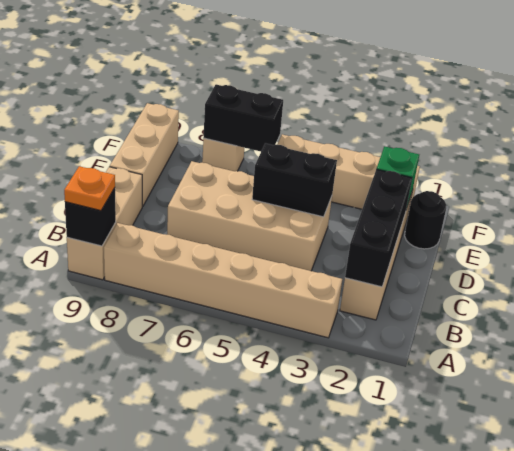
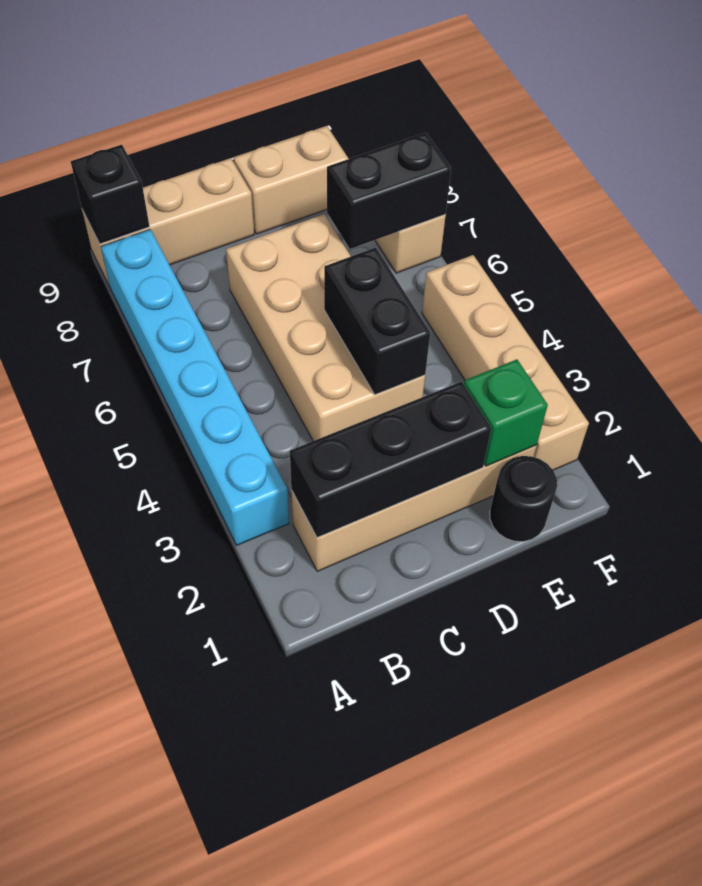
tan brick A3:A8 level 1 -> cyan brick A3:A8 level 1
orange plate A9 level 3 -> none
tan brick D9:F9 level 1 -> tan brick D9:E9 level 1
black brick F6:F7 level 2 -> black brick E7:F7 level 2

